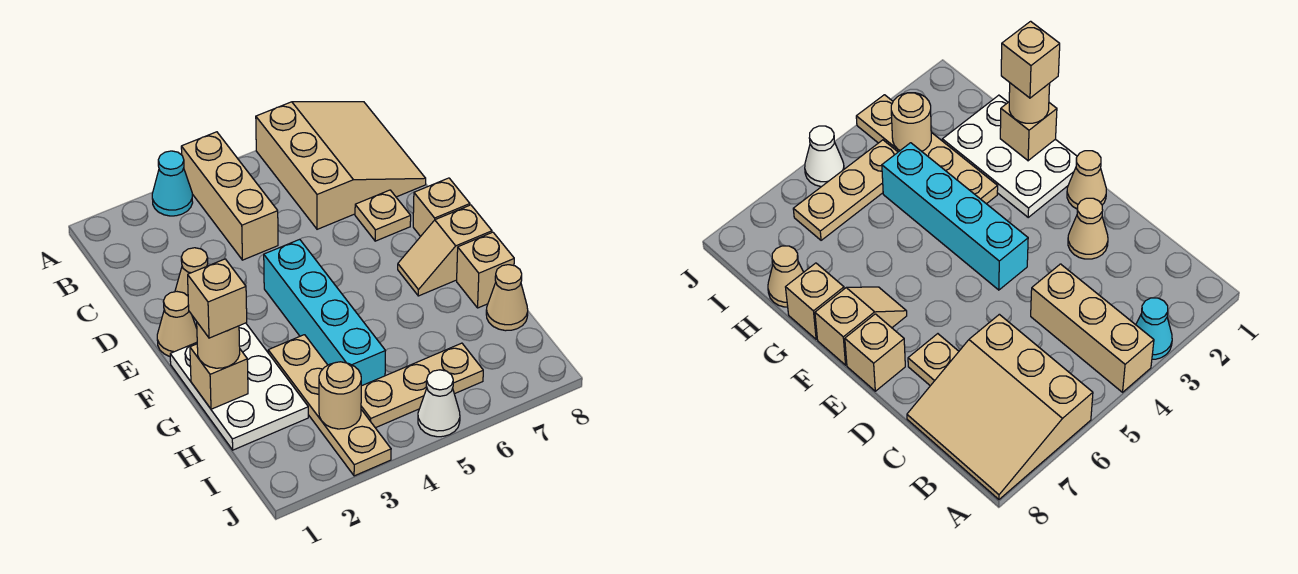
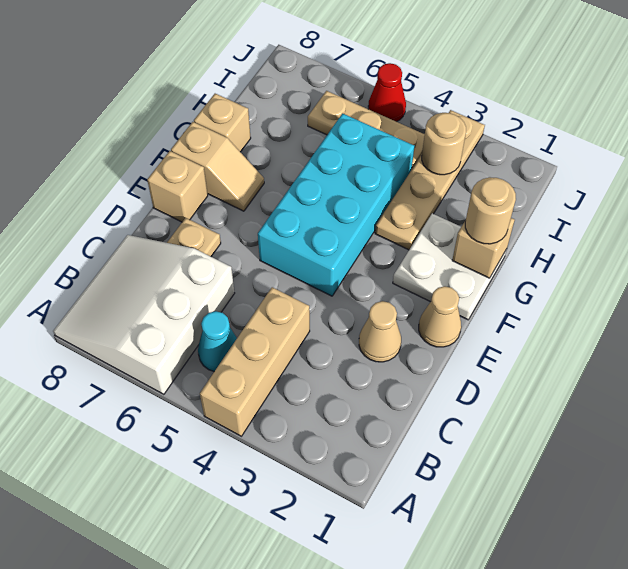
cyan cone A3 level 1 -> cyan cone B5 level 1
tan slope A6:C8 level 1 top 6 -> white slope A6:C8 level 1 top 6
cyan brick E4:H4 level 1 -> cyan brick E4:H5 level 1
white plate F1:H2 level 1 -> white plate F1:G2 level 1
tan brick G1 level 4 -> none
tan cone H8 level 1 -> none
white cone J5 level 1 -> red cone J5 level 1

